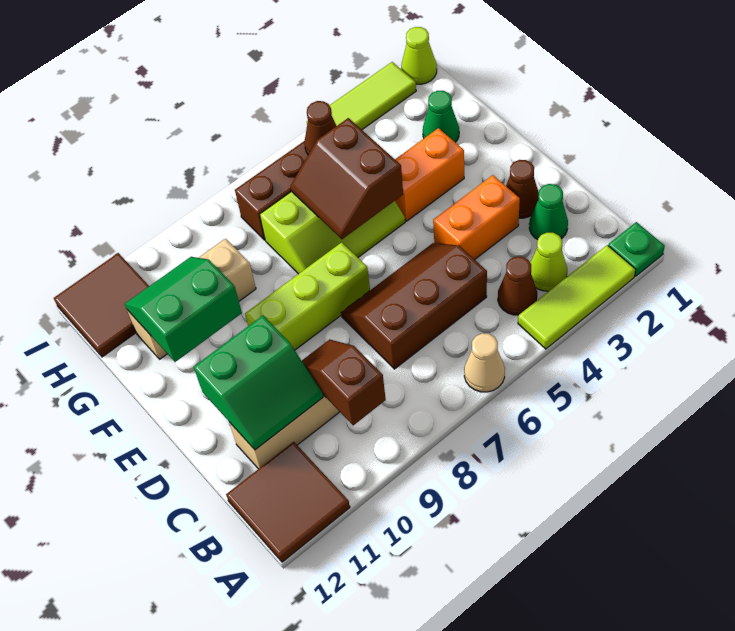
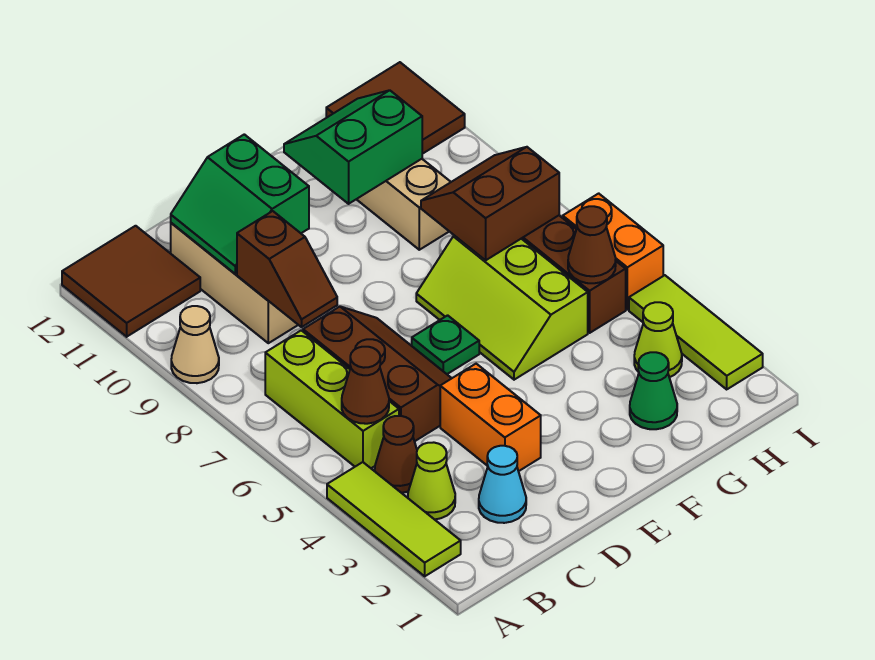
green plate A1 level 1 -> green plate E6 level 1
tan cone A6 level 1 -> tan cone A9 level 1
brown slope B9:C9 level 2 top B -> brown slope C8:C9 level 2 top 9
green cone C2 level 1 -> cyan cone C2 level 1
brown cone D2 level 1 -> brown cone B5 level 2
lime brick E7:E9 level 1 -> lime brick B5:B7 level 1
orange brick F3:F4 level 1 -> orange brick I5:I6 level 1
brown slope F5:G6 level 2 top 5 -> brown slope G7:H8 level 2 top 7
green slope F10:G11 level 2 top F -> green slope F10:G11 level 2 top 10
lime cone I1 level 1 -> lime cone H3 level 1

